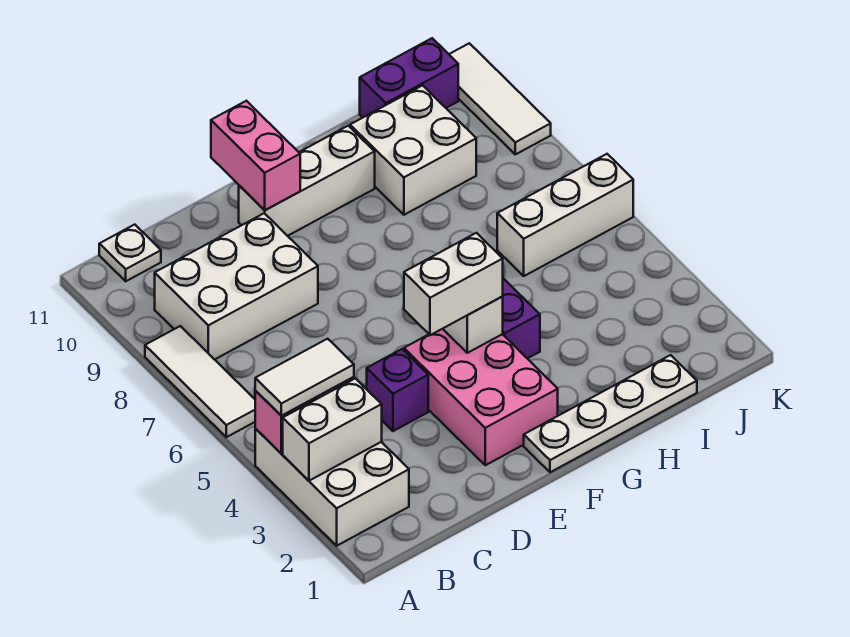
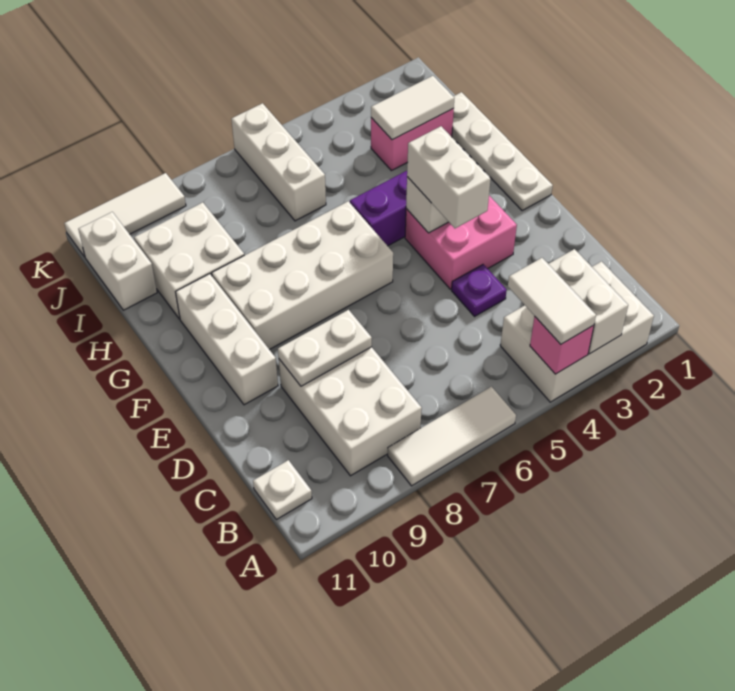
purple brick D4 level 1 -> purple plate D4 level 1
none -> white plate D8:D9 level 2
pink brick E2:F4 level 1 -> pink brick E3:F4 level 1
pink brick E10:E11 level 2 -> pink brick I2:I3 level 1
none -> white brick F6:G9 level 1
none -> white tile I2:I3 level 2
purple brick I11:J11 level 1 -> white brick I11:J11 level 1

